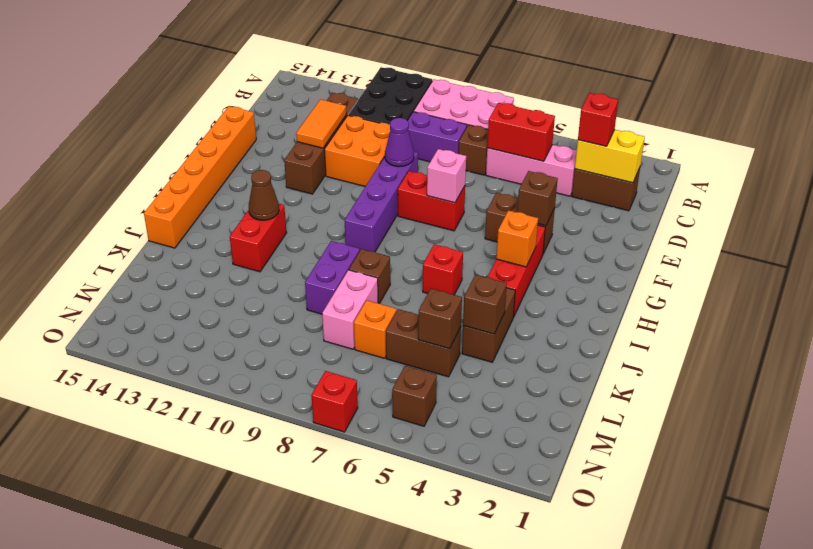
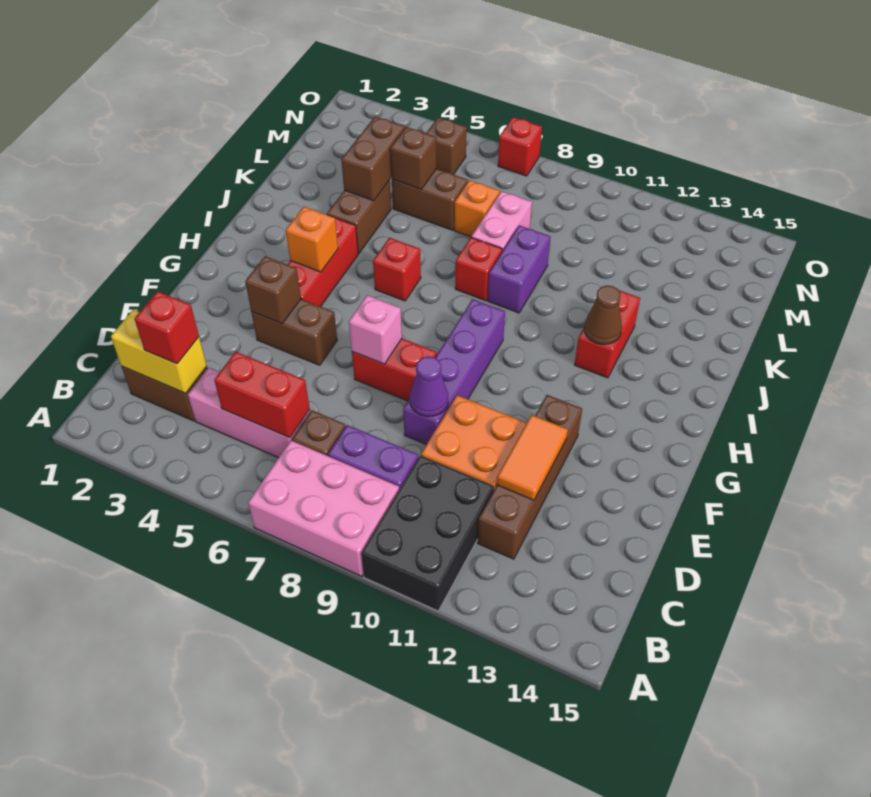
orange brick E15:J15 level 1 -> none
brown brick J8 level 1 -> red brick J8 level 1
brown brick K4 level 2 -> brown brick K4:L4 level 2

